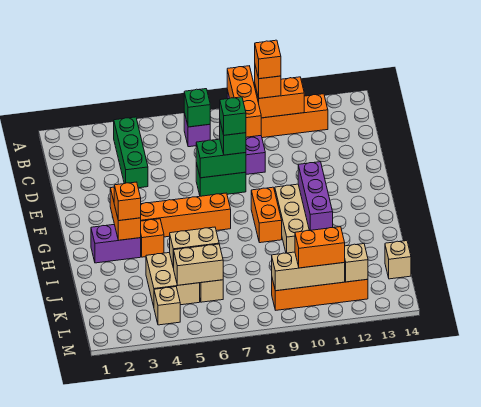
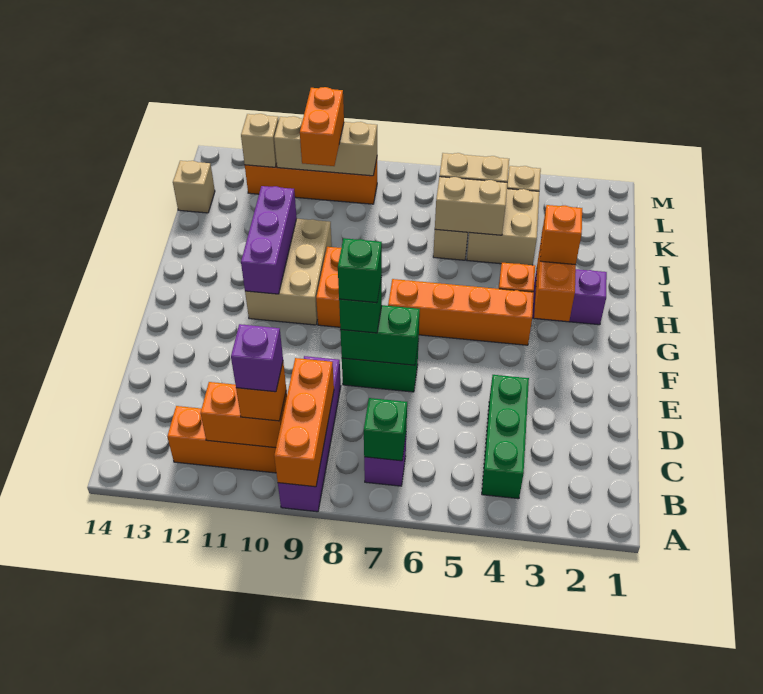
orange brick B10 level 4 -> purple brick B10 level 4
orange brick L10:L11 level 3 -> orange brick K10:L10 level 3

